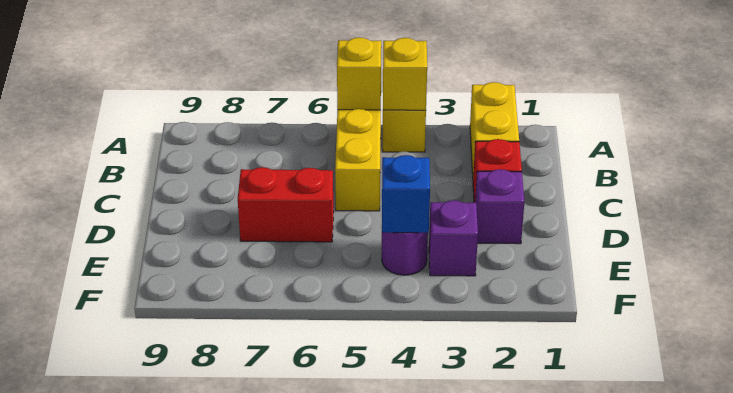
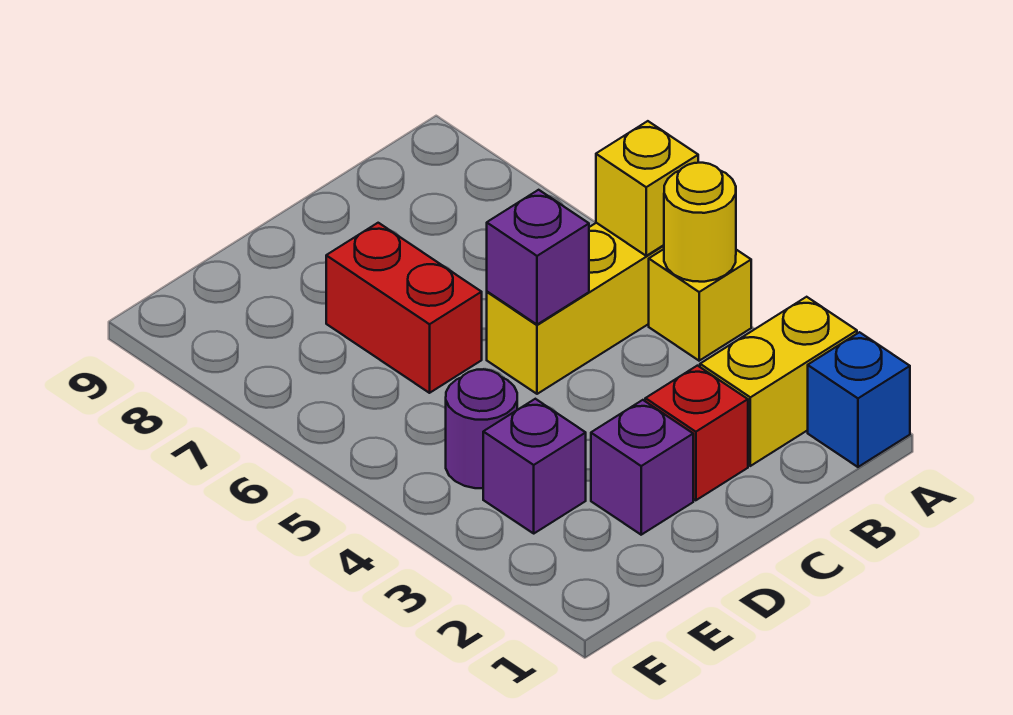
yellow brick A4 level 2 -> yellow round brick A4 level 2
none -> purple brick C5 level 2
blue brick E4 level 2 -> blue brick A1 level 1

